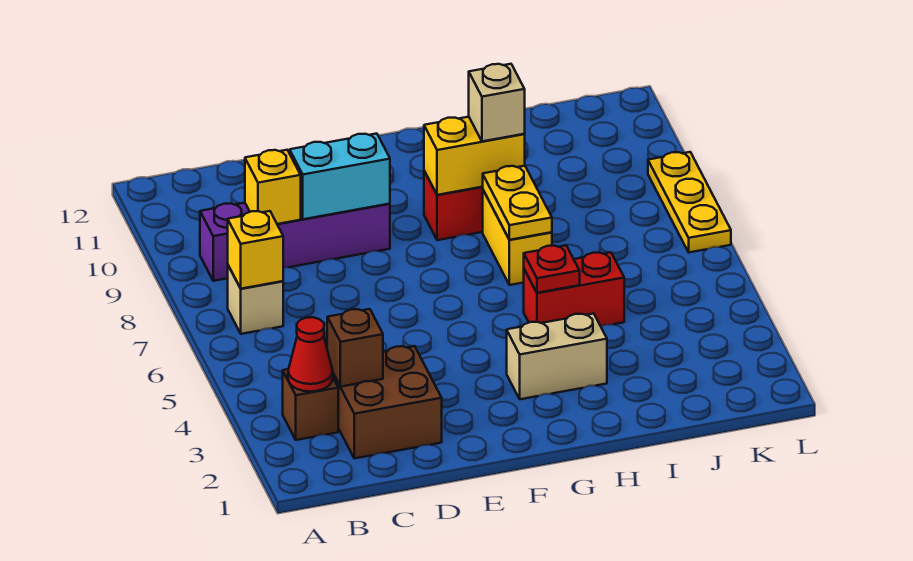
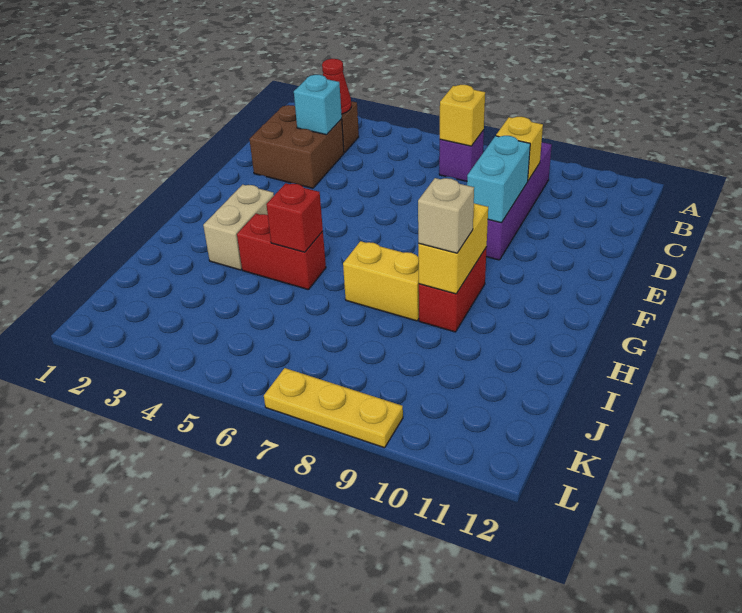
tan brick B7 level 1 -> purple brick B7 level 1
brown brick C3 level 2 -> cyan brick C3 level 2
red brick H5:I5 level 1 -> red brick H4:H5 level 1
red plate H5 level 2 -> red brick H5 level 2
yellow plate H7:H8 level 2 -> none

